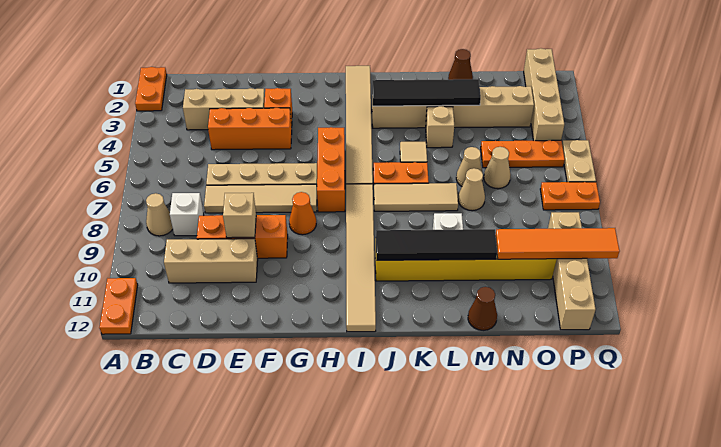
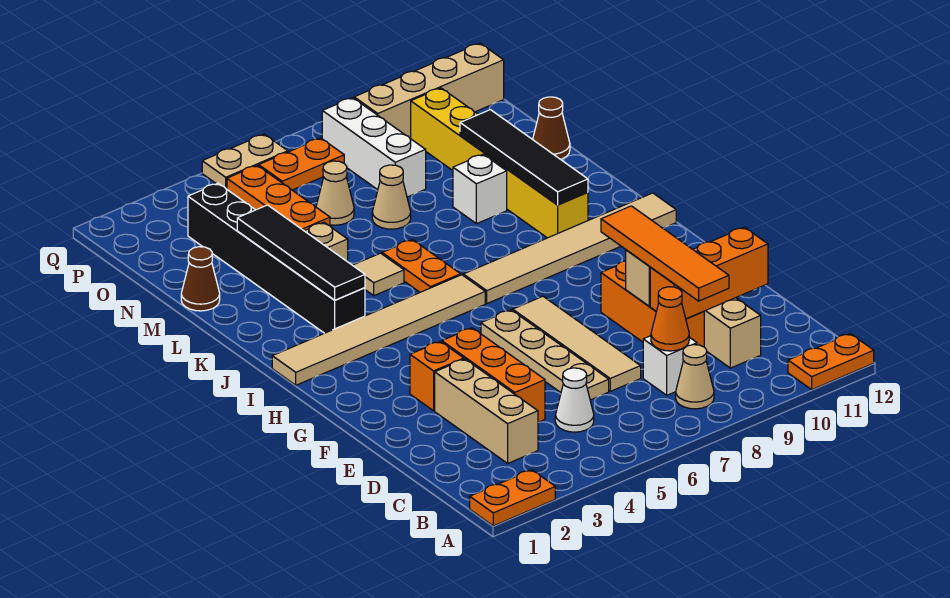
none -> white cone C5 level 1
orange cone G8 level 1 -> orange cone C8 level 2
orange brick H5:H7 level 1 -> orange brick D9:D11 level 2
tan brick J3:O3 level 1 -> black brick J3:O3 level 1
tan tile J7:L7 level 1 -> none
tan cone M6 level 1 -> none
none -> white brick N8:P8 level 1
orange tile N10:Q10 level 2 -> orange tile C9:F9 level 3
tan brick P1:P4 level 1 -> none
orange plate P7:Q7 level 1 -> orange plate P6:P7 level 1

